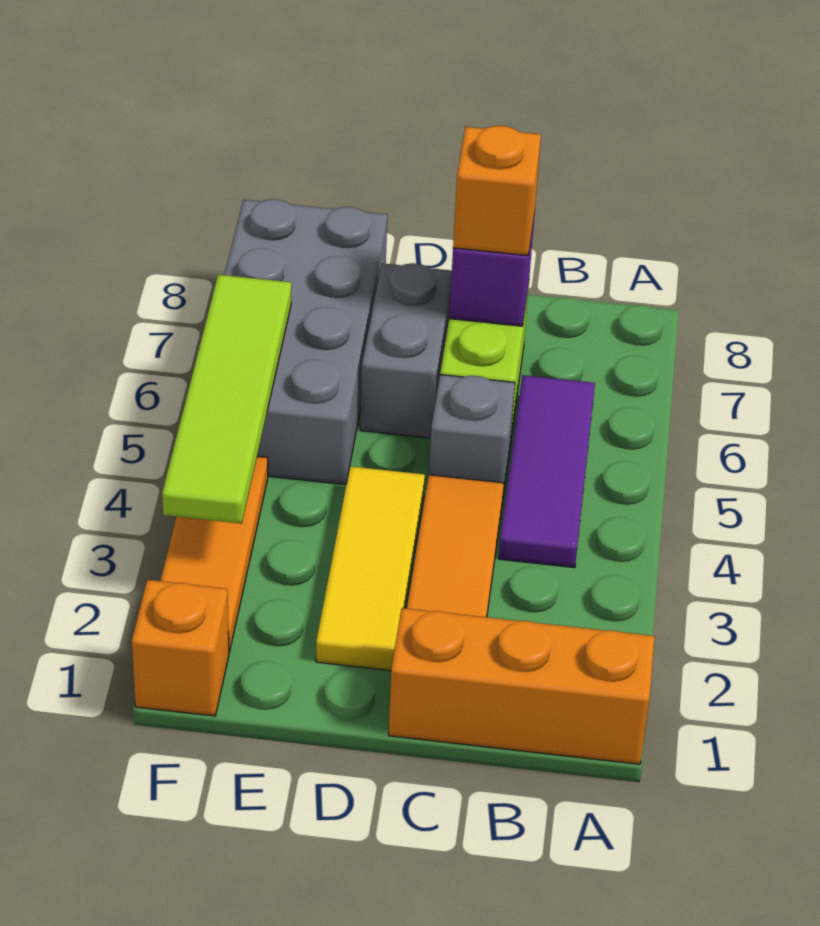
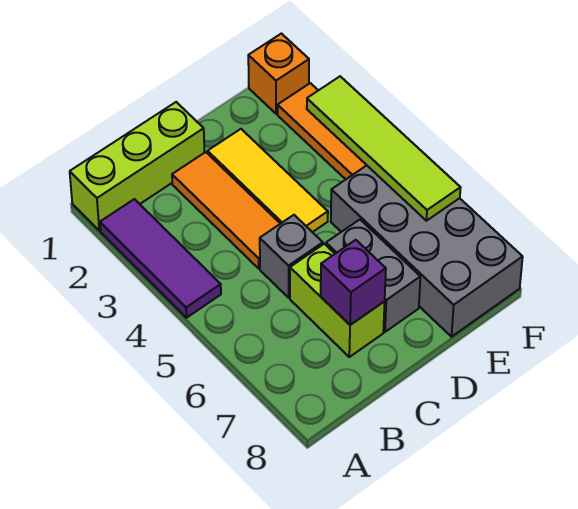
orange brick A1:C1 level 1 -> lime brick A1:C1 level 1
purple tile B4:B6 level 1 -> purple tile A2:A4 level 1
orange brick C7 level 3 -> none

